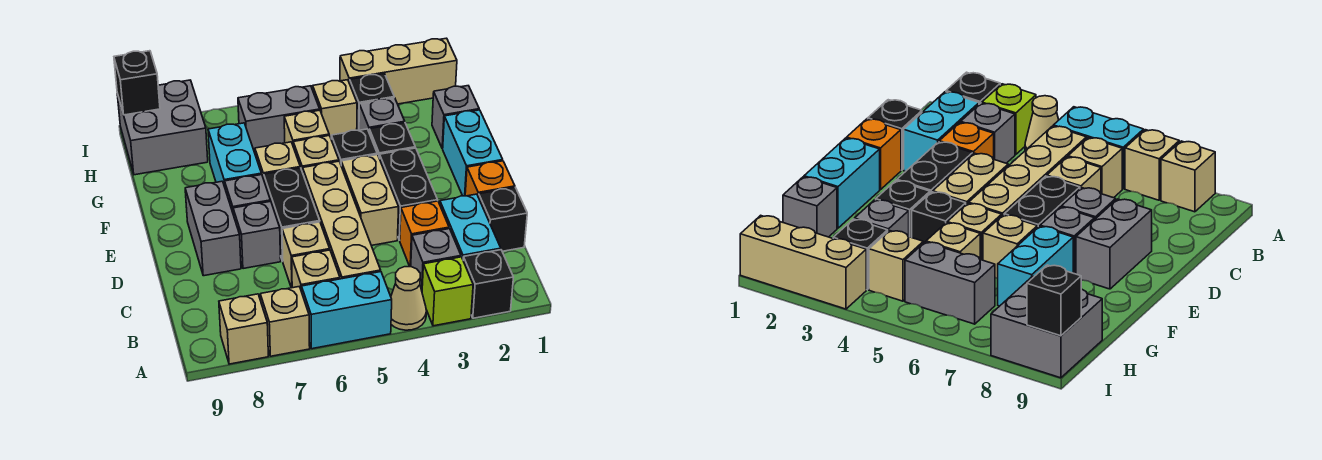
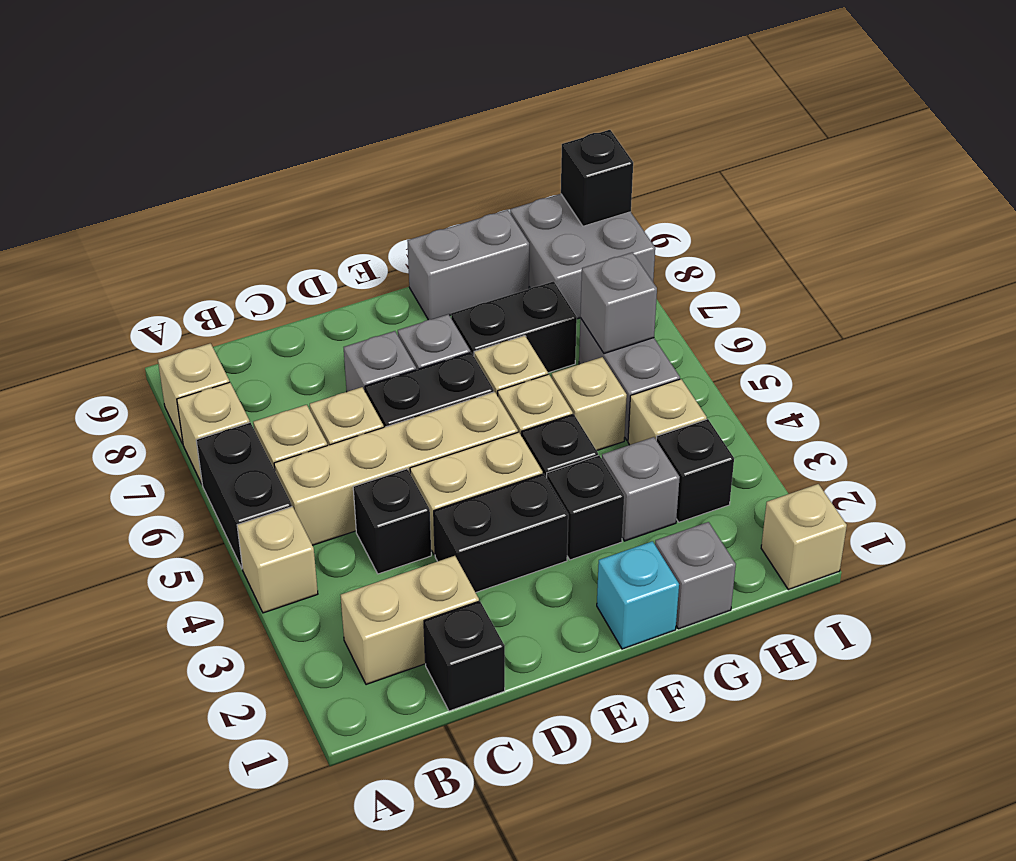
black brick A2 level 1 -> black brick C4 level 1
lime brick A3 level 1 -> none
tan cone A4 level 1 -> tan brick A4 level 1
cyan brick A5:A6 level 1 -> black brick A5:A6 level 1
cyan brick B2:C2 level 1 -> tan brick B2:C2 level 1
grey brick B3 level 1 -> grey brick H6 level 2
orange brick C3 level 1 -> none
orange brick D1 level 1 -> none
grey brick D8:E8 level 1 -> grey brick F9:G9 level 1
cyan brick E1:F1 level 1 -> cyan brick F1 level 1
cyan brick F7:G7 level 1 -> black brick F7:G7 level 1
tan brick I1:I3 level 1 -> tan brick I1 level 1

